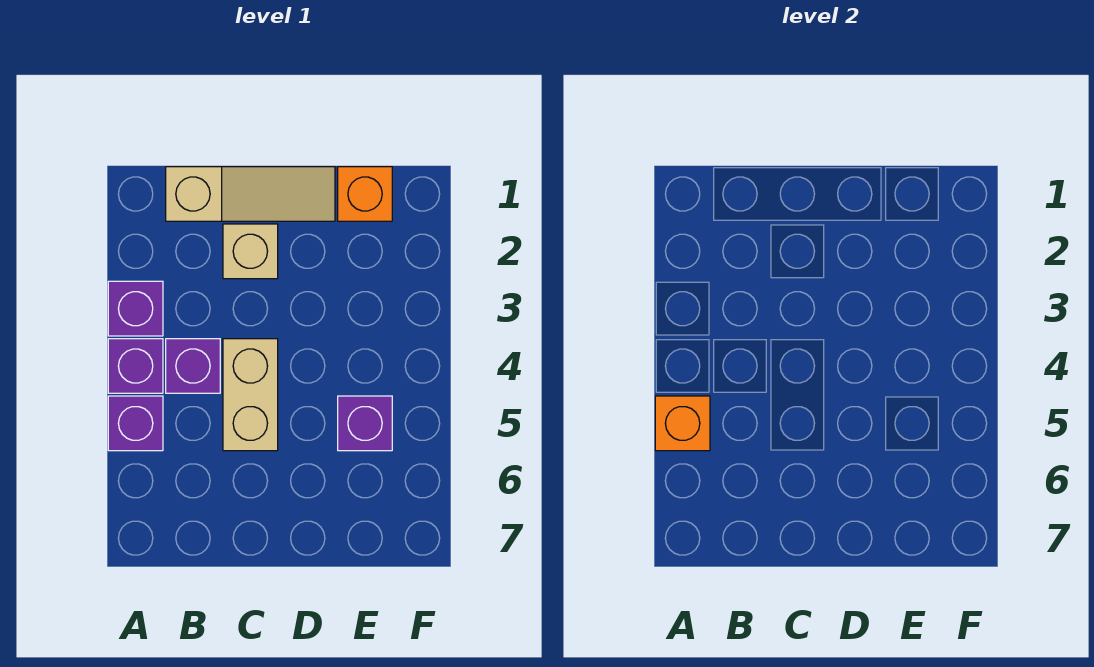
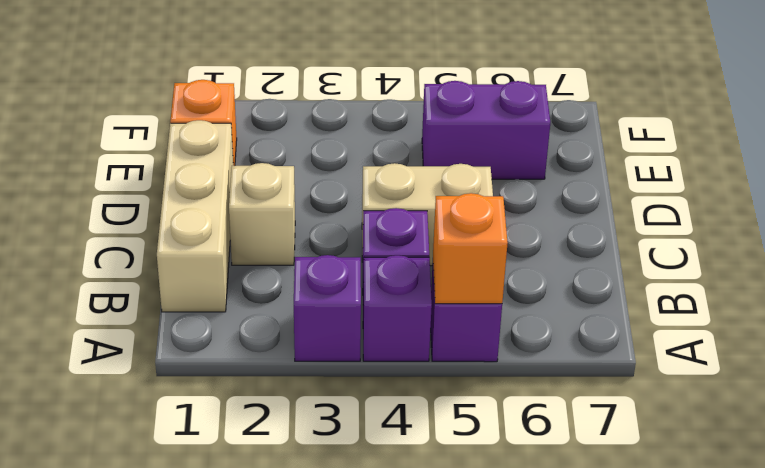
tan slope B1:D1 level 1 top B -> tan brick B1:D1 level 1
purple brick E5 level 1 -> purple brick E5:E6 level 1

